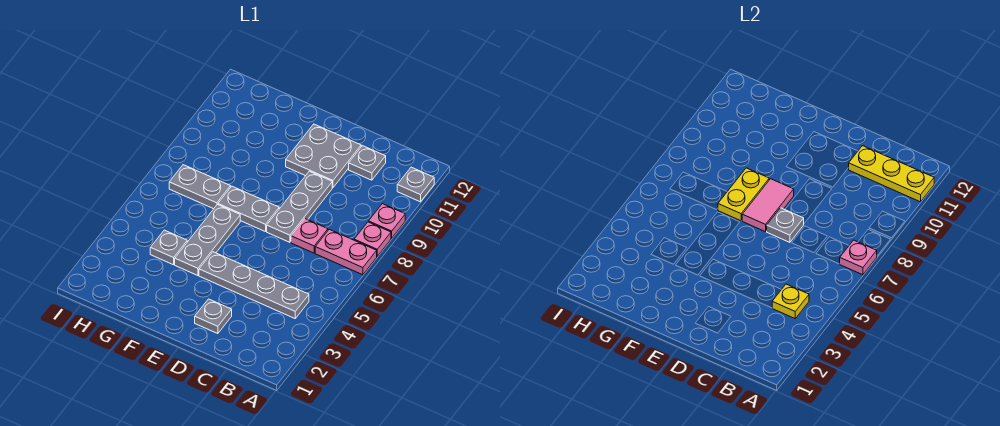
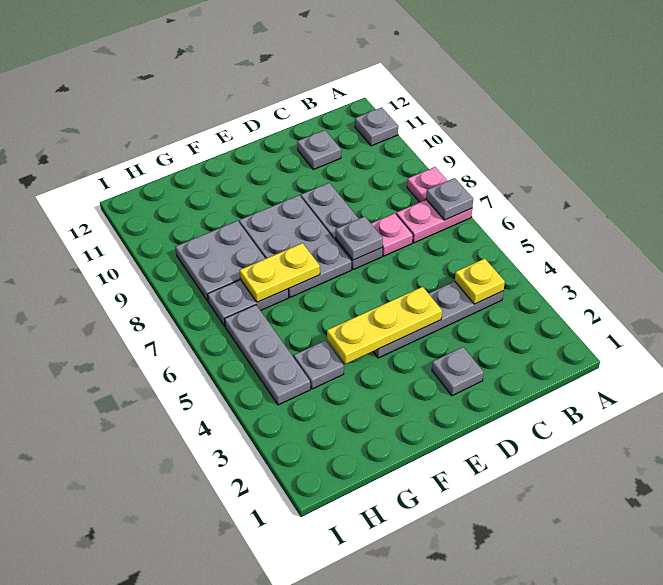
pink plate A7 level 2 -> grey plate A7 level 2
pink plate A9 level 1 -> none
yellow plate A11:C11 level 2 -> yellow plate D4:F4 level 2
grey plate D10:E11 level 1 -> grey plate G8:H9 level 1
grey plate E7:F7 level 1 -> grey plate E7:F9 level 1
pink tile E7:E8 level 2 -> none
grey plate F4:F6 level 1 -> grey plate H4:H6 level 1
yellow plate F7:F8 level 2 -> yellow plate F7:G7 level 2

